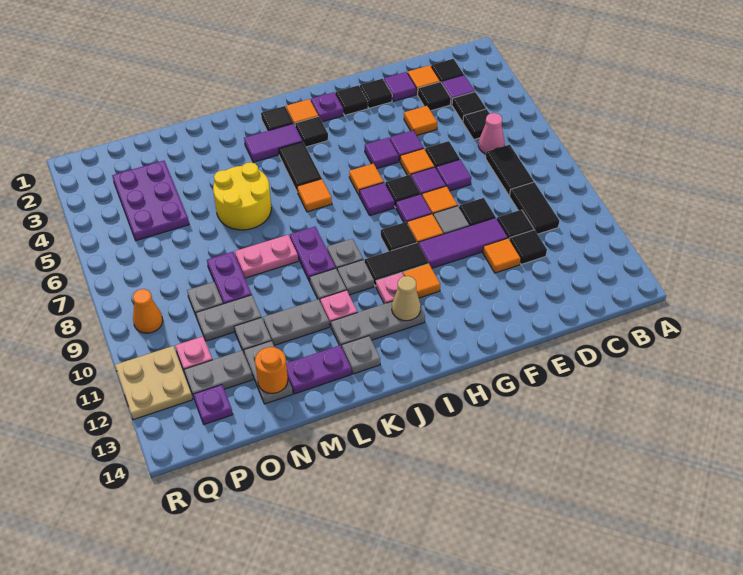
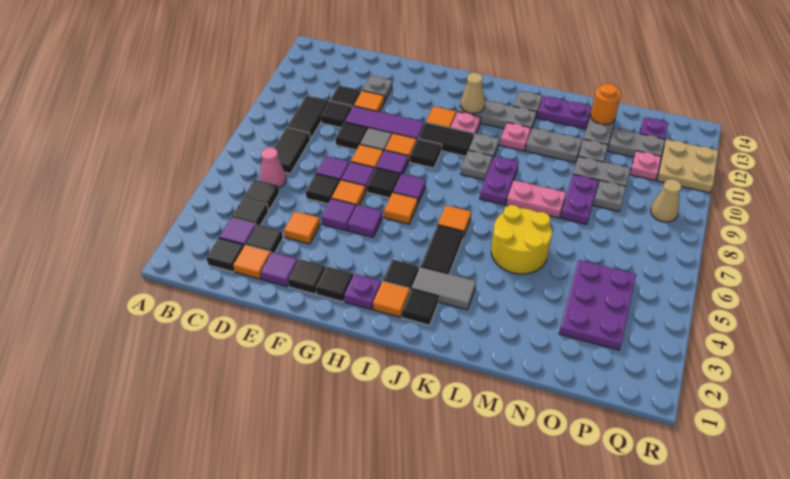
purple tile J3:K3 level 1 -> grey tile J3:K3 level 1
grey plate K10 level 1 -> grey plate E12 level 1
orange cone Q9 level 1 -> tan cone Q9 level 1

